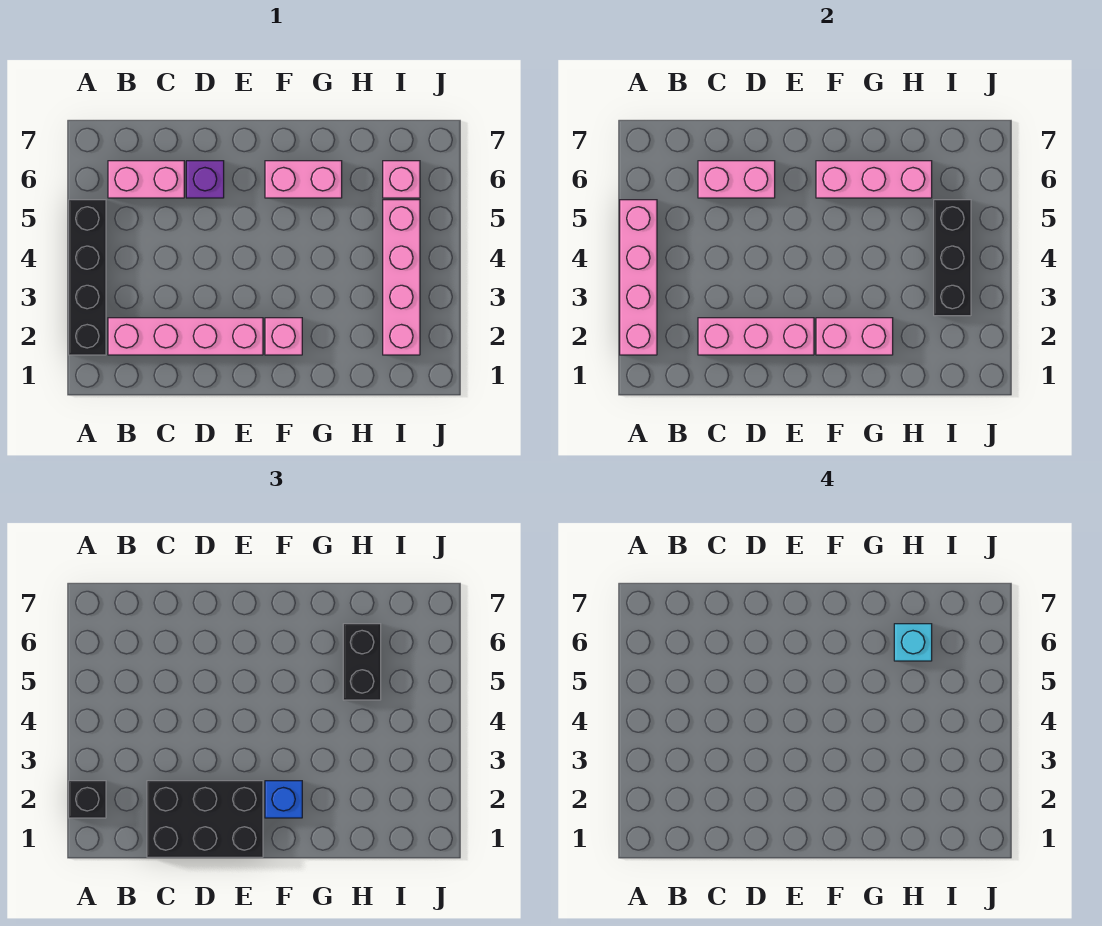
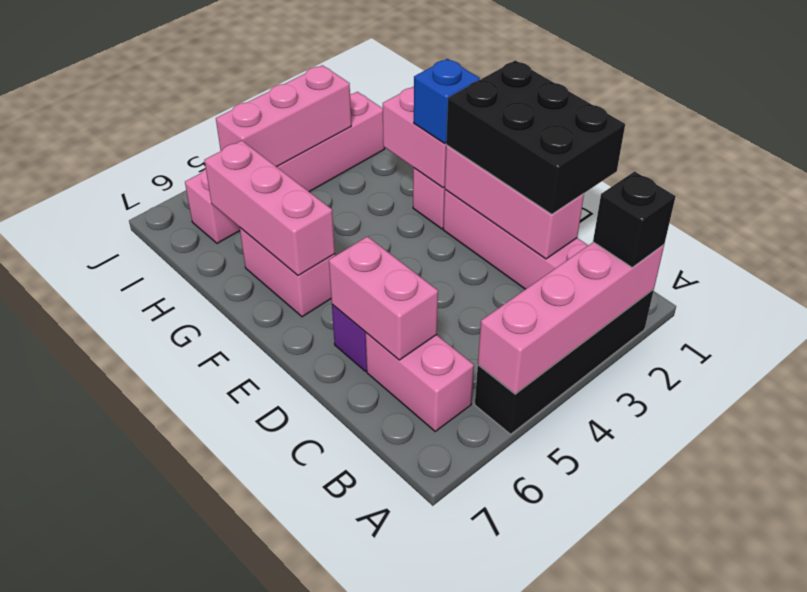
black brick H5:H6 level 3 -> none
cyan brick H6 level 4 -> none
black brick I3:I5 level 2 -> pink brick I3:I5 level 2

